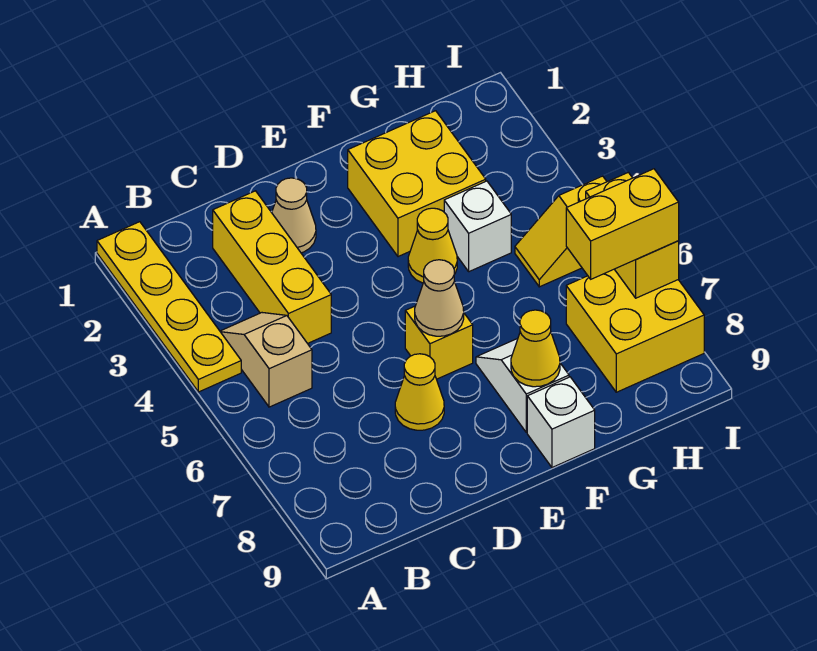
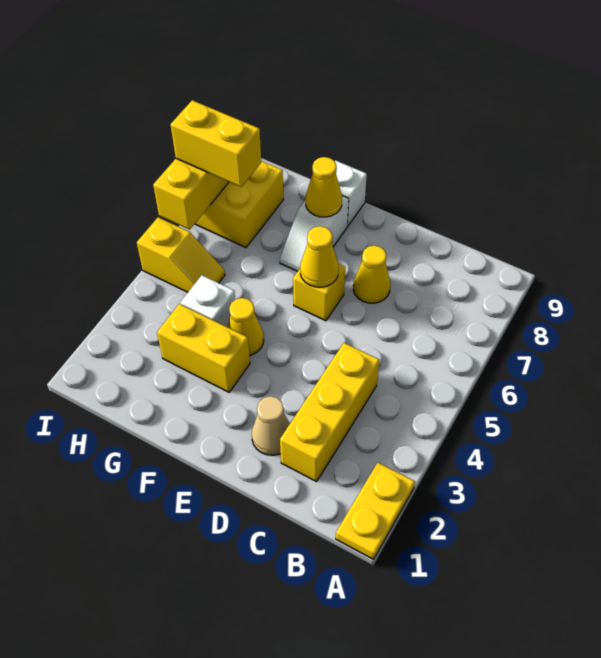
yellow plate A1:A4 level 1 -> yellow plate A1:A2 level 1
tan slope B4:B5 level 1 top 5 -> none
tan cone E6 level 2 -> yellow cone E6 level 2
yellow brick F2:G3 level 1 -> yellow brick F3:G3 level 1

